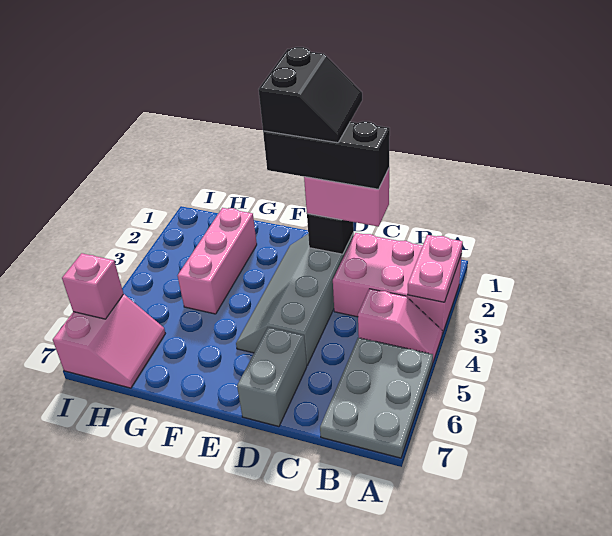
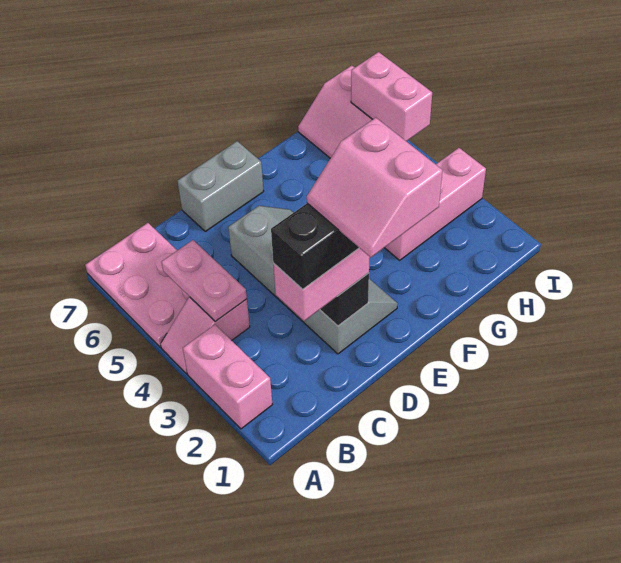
pink brick A2:C3 level 1 -> pink brick A2:A3 level 1
pink plate A2:A3 level 2 -> pink plate B4:B5 level 2
grey plate A5:B7 level 1 -> pink plate A5:B7 level 1
black slope D1:E2 level 5 top E -> pink slope D1:E2 level 5 top E
grey brick D6:D7 level 1 -> grey brick D7:E7 level 1
pink brick G2:G4 level 1 -> pink brick G3:I3 level 1
pink brick I6 level 2 -> pink brick I5:I6 level 2

